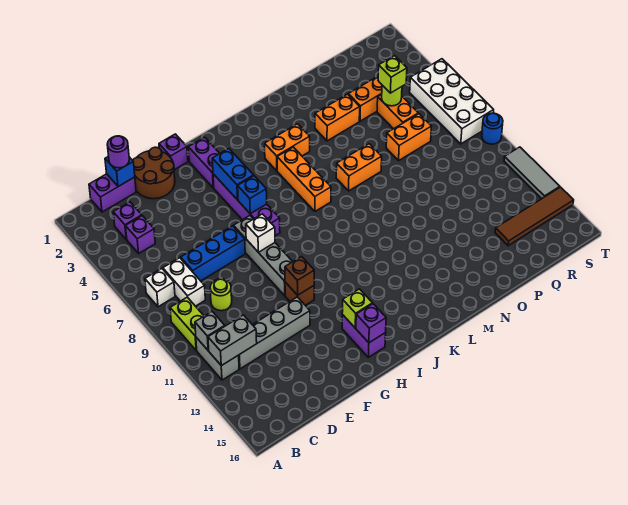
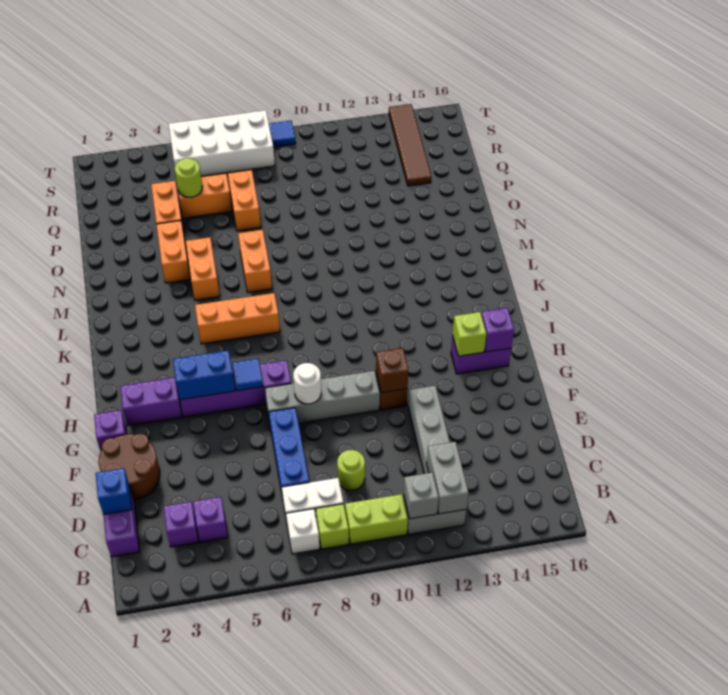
purple round brick D1 level 3 -> none
white brick G8 level 2 -> white round brick G8 level 2
blue brick H6 level 2 -> blue tile H6 level 2
orange brick K4:L4 level 1 -> orange brick M5:N5 level 1
lime brick Q5 level 3 -> lime brick B8 level 1
blue round brick T9 level 1 -> blue tile T9 level 1
grey tile T11:T13 level 1 -> none

